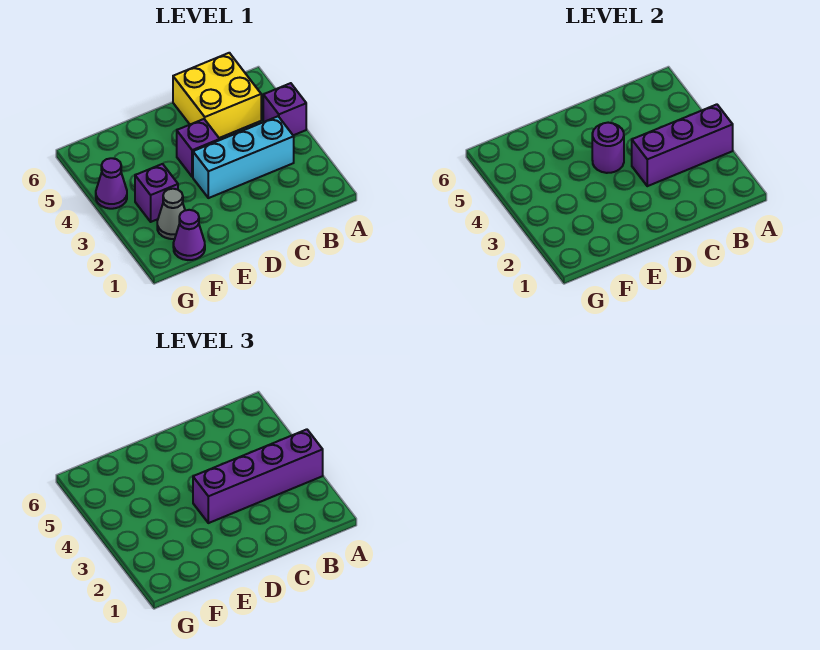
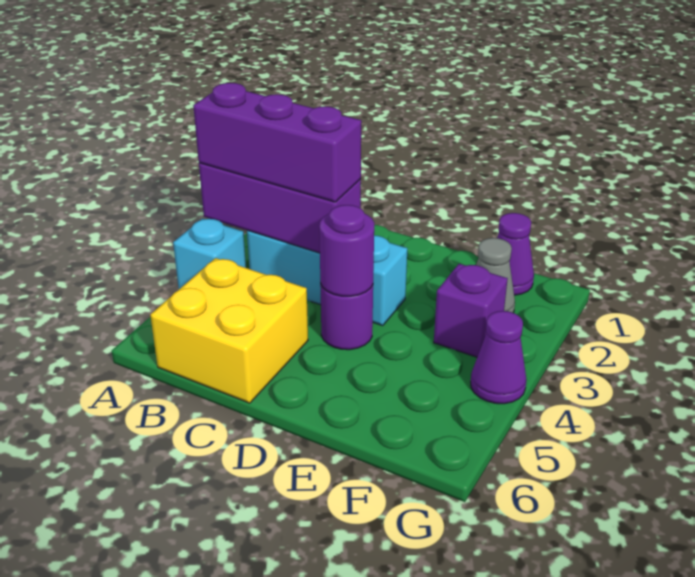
purple brick A3:D3 level 3 -> purple brick A3:C3 level 3
purple brick A4 level 1 -> cyan brick A4 level 1
purple brick D4 level 1 -> purple round brick D4 level 1

